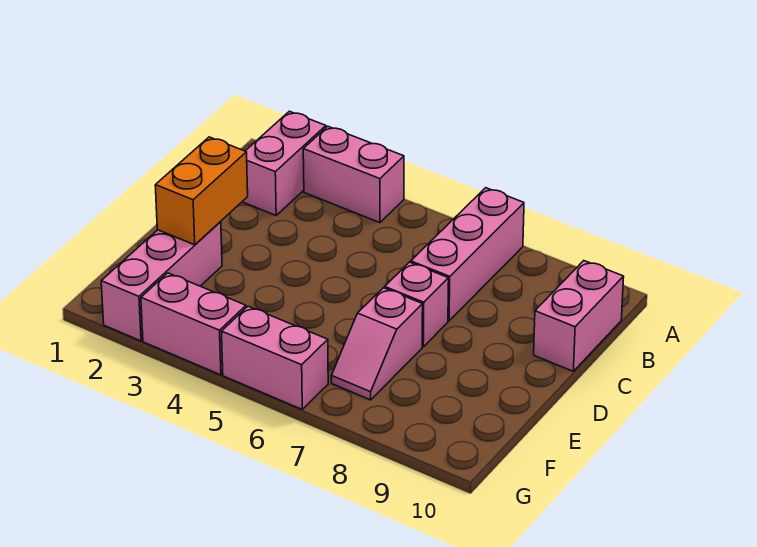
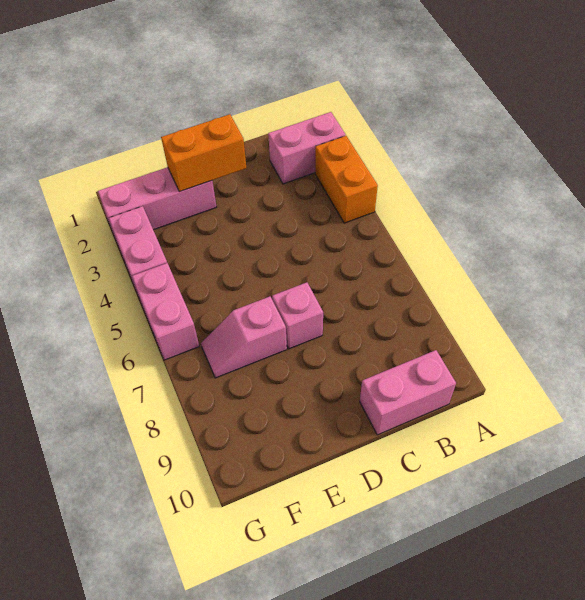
pink brick A3:A4 level 1 -> orange brick A3:A4 level 1
pink brick A7:C7 level 1 -> none

